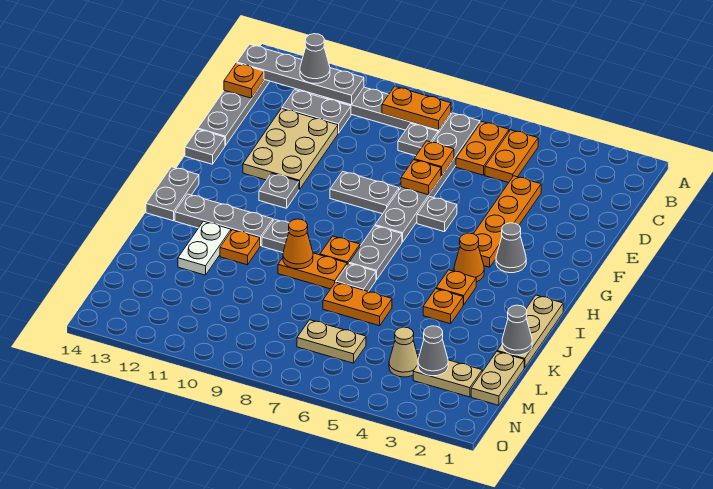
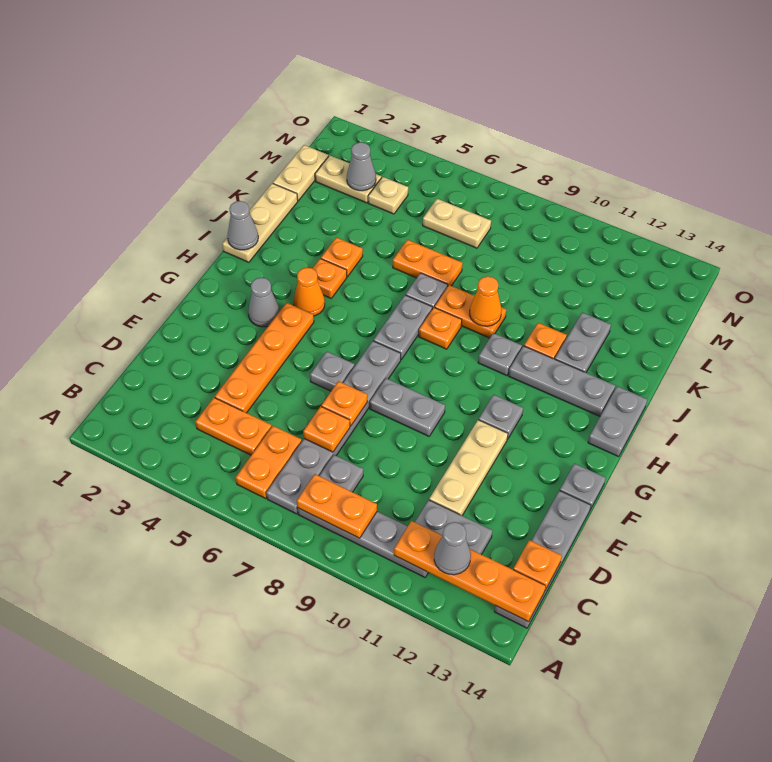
orange plate B5:C5 level 1 -> orange plate C4:C5 level 1
grey plate B11:B14 level 2 -> orange plate B11:B14 level 2
tan plate D11:F12 level 1 -> tan plate D11:F11 level 1
white plate J12:K12 level 1 -> grey plate J12:K12 level 1
grey cone K1 level 2 -> grey cone I1 level 2
tan cone M4 level 1 -> tan plate M4 level 1

